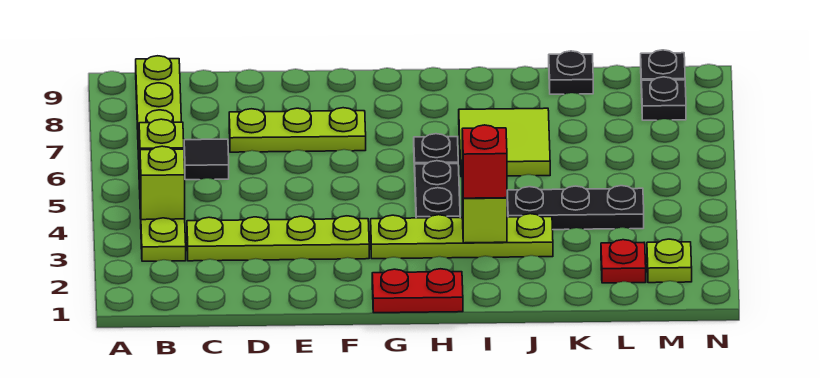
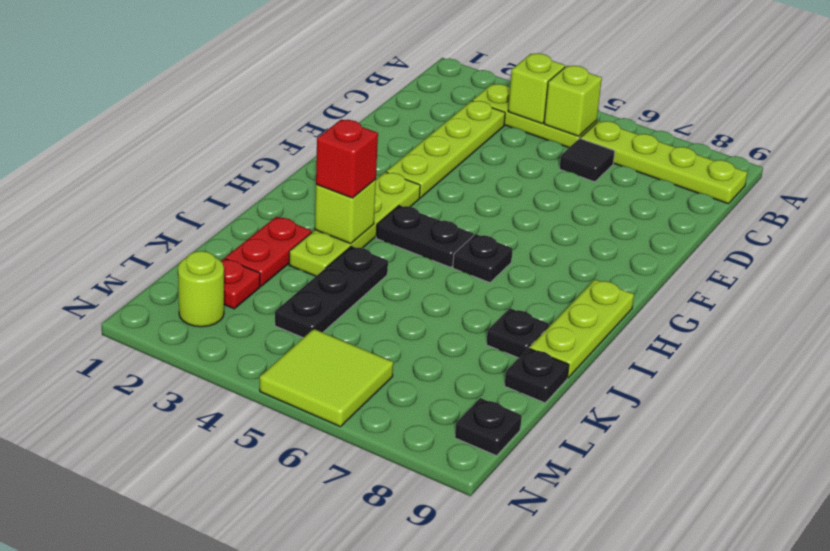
lime plate D7:F7 level 1 -> lime plate H9:J9 level 1
red plate G1:H1 level 1 -> red plate J2:K2 level 1
lime tile I6:J7 level 1 -> lime tile M5:N6 level 1
lime plate M2 level 1 -> lime round brick M2 level 1
black plate M8 level 1 -> black plate J8 level 1

